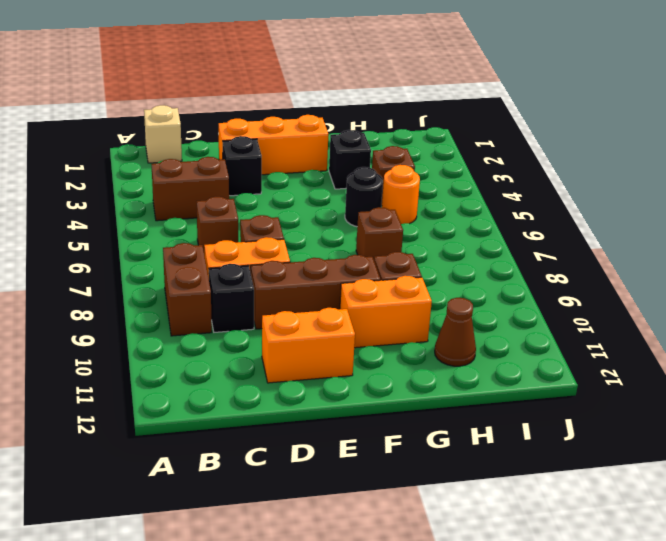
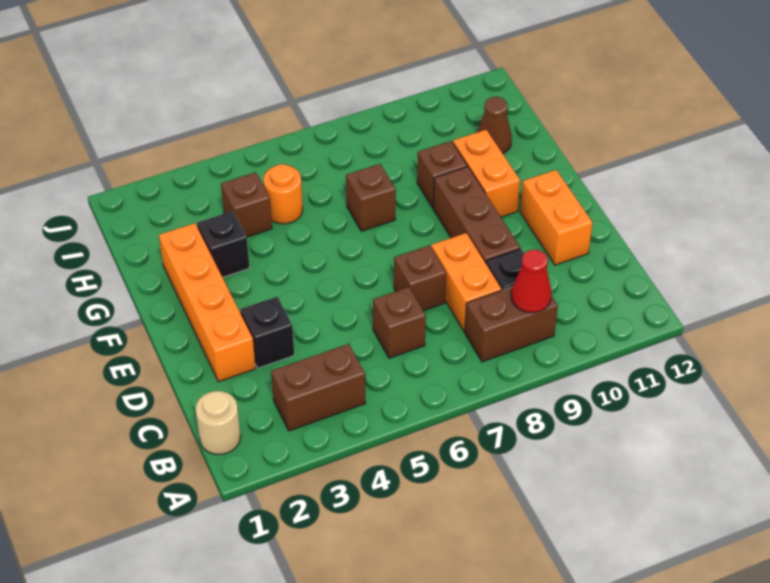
tan brick B1 level 1 -> tan round brick B1 level 1
brown brick B4:C4 level 1 -> brown brick B3:B4 level 1
none -> red cone B9 level 2
orange brick D2:F2 level 1 -> orange brick D2:G2 level 1
black round brick G5 level 1 -> none

